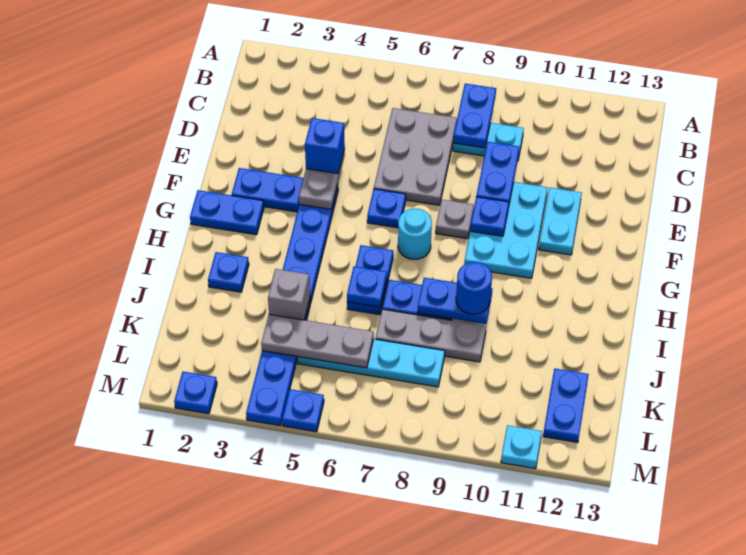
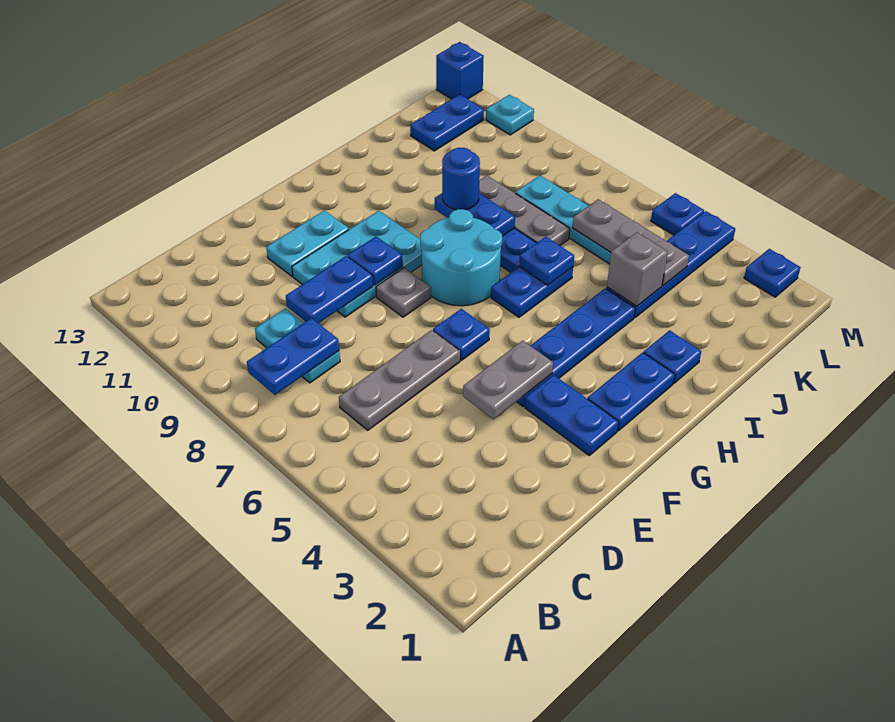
grey plate C6:E7 level 1 -> grey plate C6:E6 level 1
blue brick E4 level 3 -> blue brick M13 level 1
blue plate G1:G2 level 1 -> blue plate G2:H2 level 1
cyan round brick G7 level 1 -> cyan round brick G7:H8 level 1

